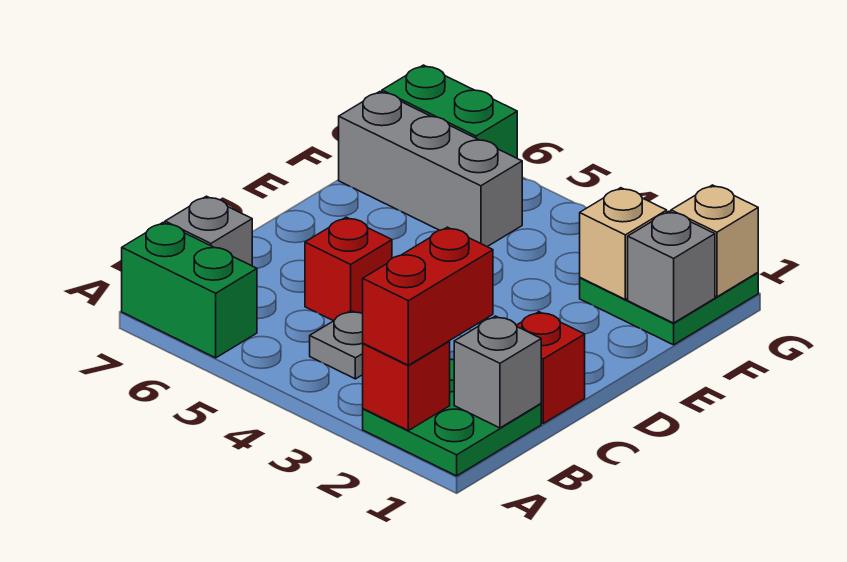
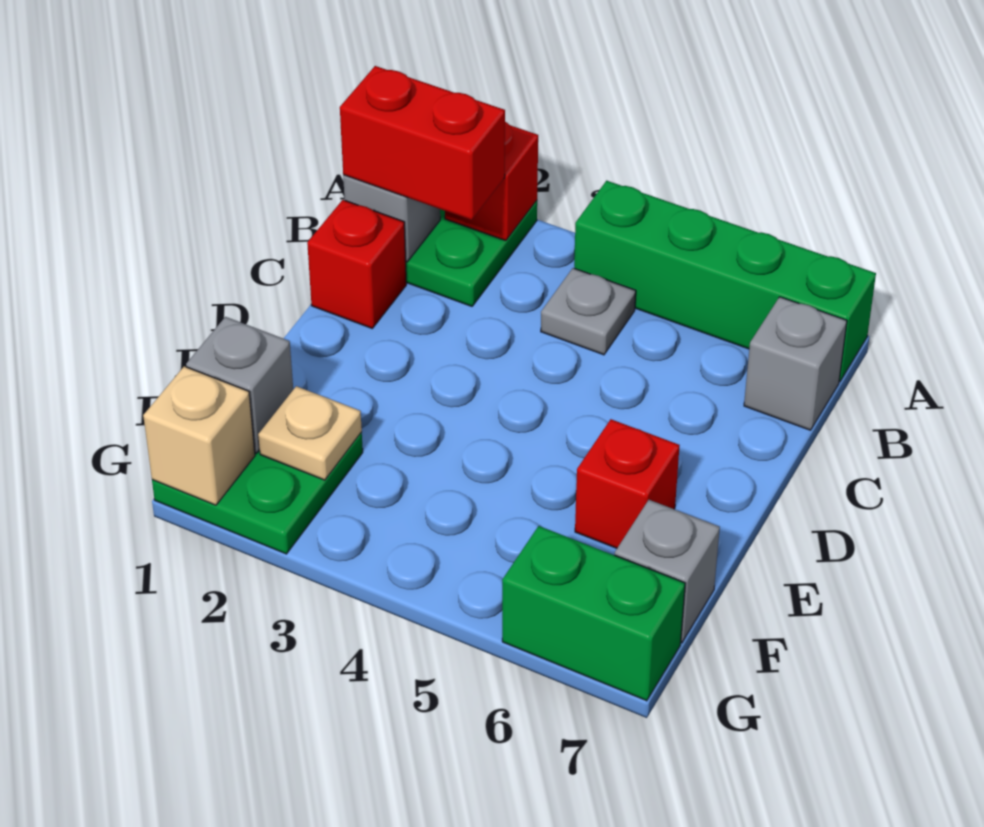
red brick A2:B2 level 3 -> red brick B1:B2 level 3
green brick A6:A7 level 1 -> green brick A4:A7 level 1
red brick C5 level 1 -> red brick E6 level 1
tan brick F2 level 2 -> tan plate F2 level 2
grey brick F5:F7 level 1 -> grey brick F7 level 1

